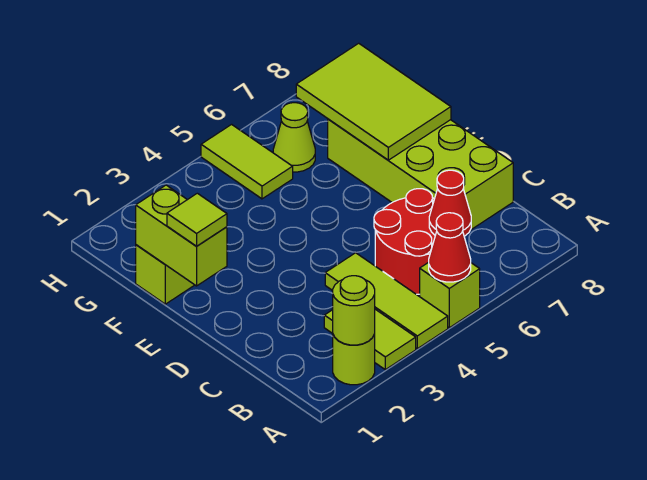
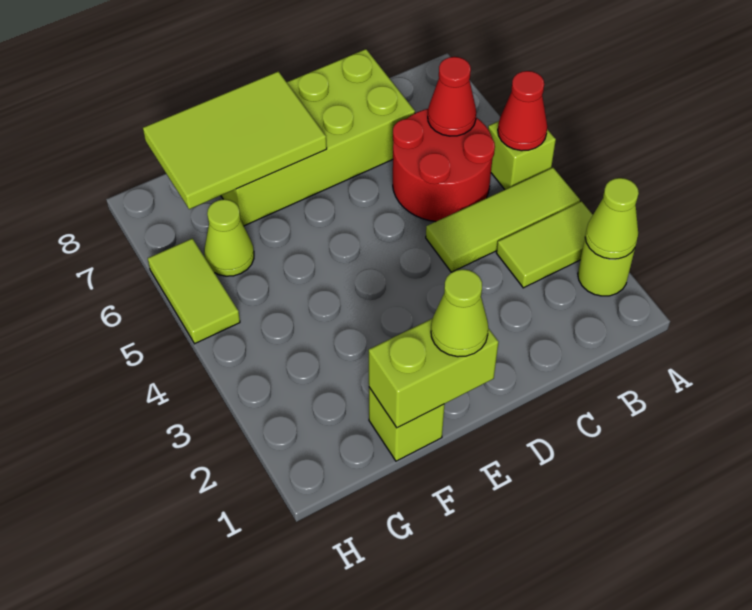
lime round brick A2 level 2 -> lime cone A2 level 2
lime tile E1 level 3 -> lime cone E1 level 3
lime tile G5:H5 level 1 -> lime tile H5:H6 level 1

